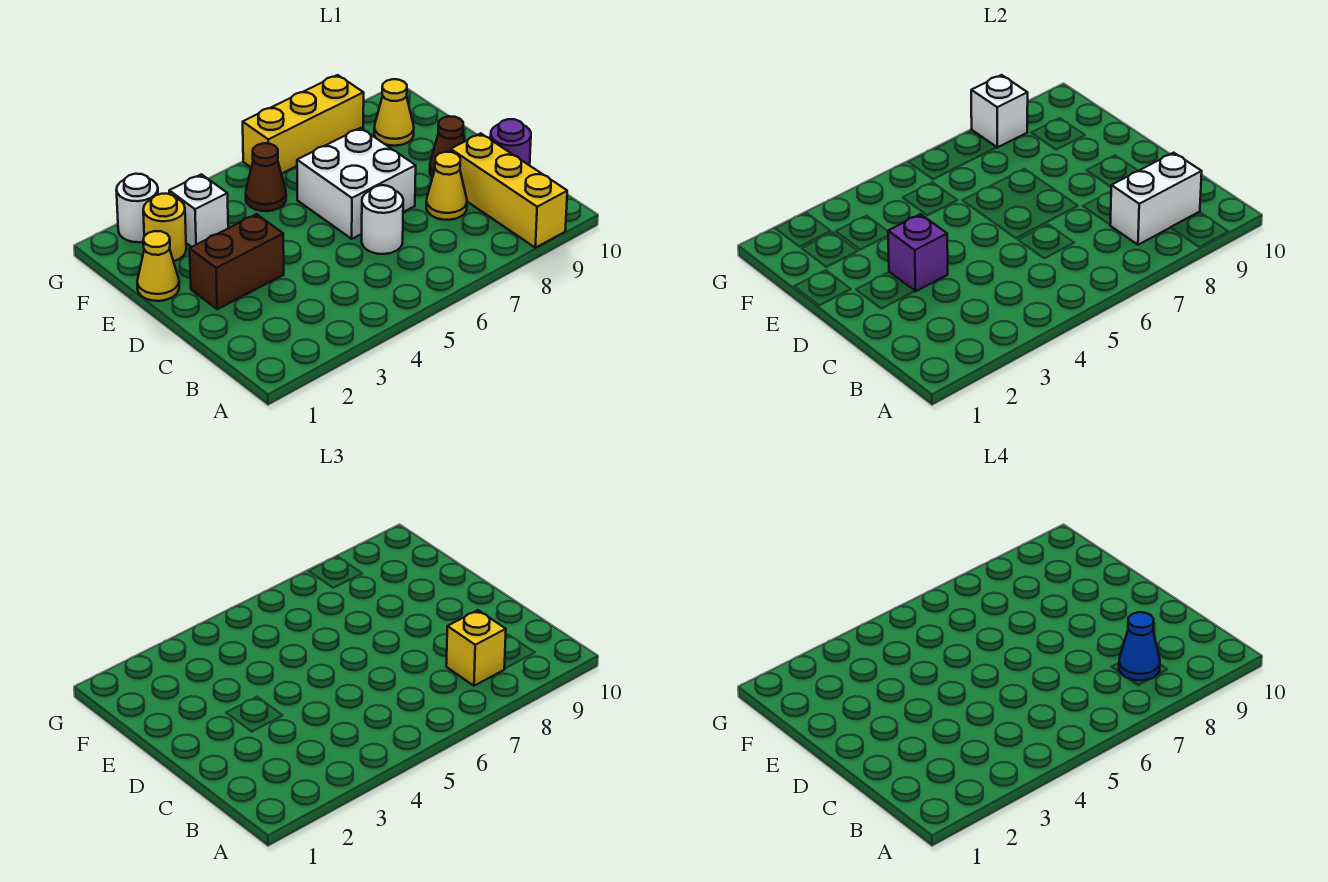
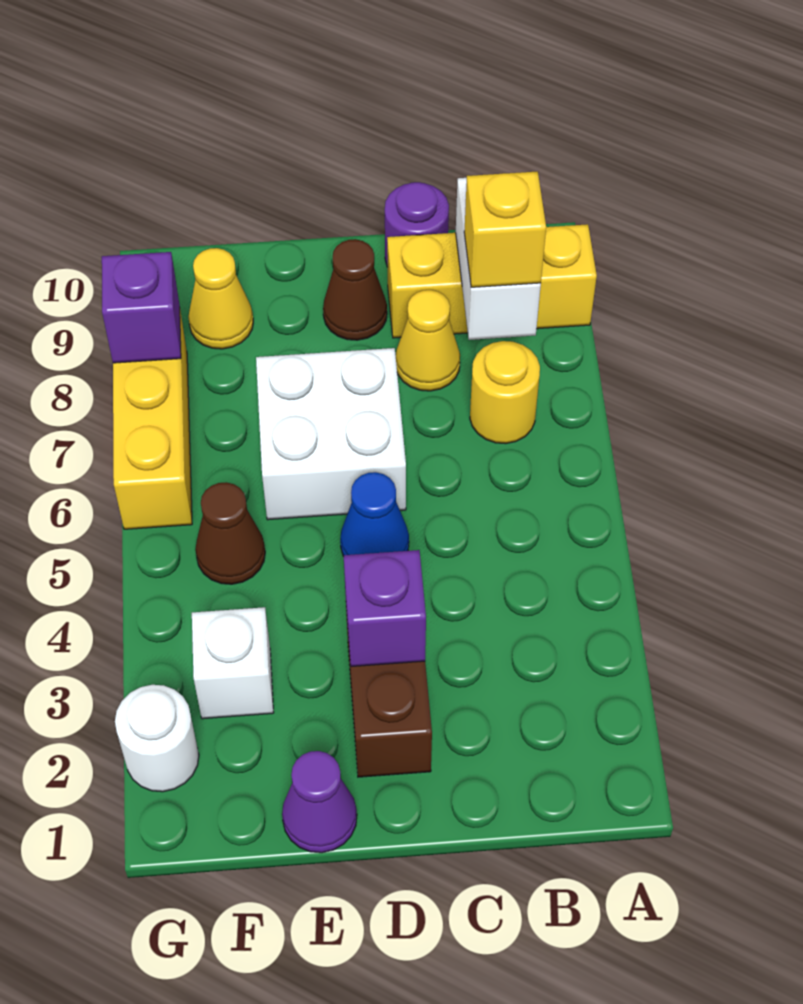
blue cone B8 level 4 -> blue cone D5 level 1
white round brick C6 level 1 -> none
yellow cone E1 level 1 -> purple cone E1 level 1
yellow round brick F2 level 1 -> yellow round brick B7 level 1
white brick G8 level 2 -> purple brick G8 level 2

